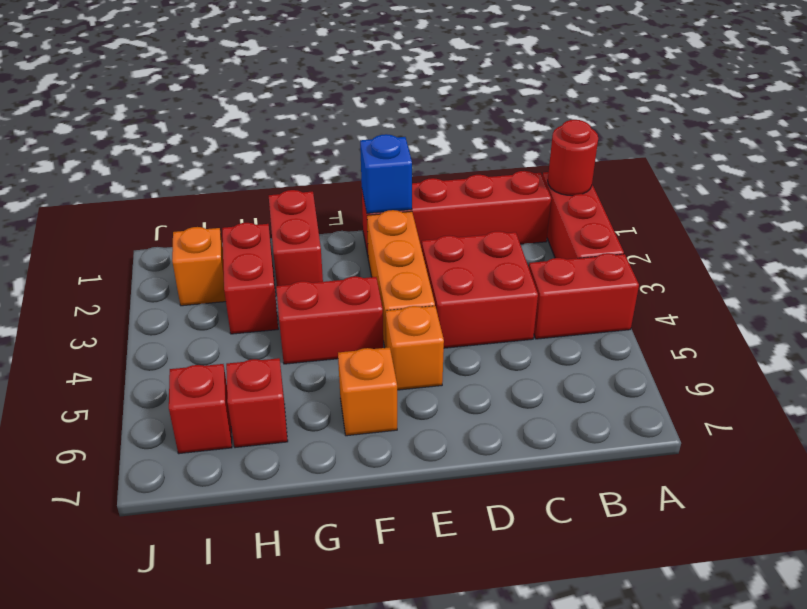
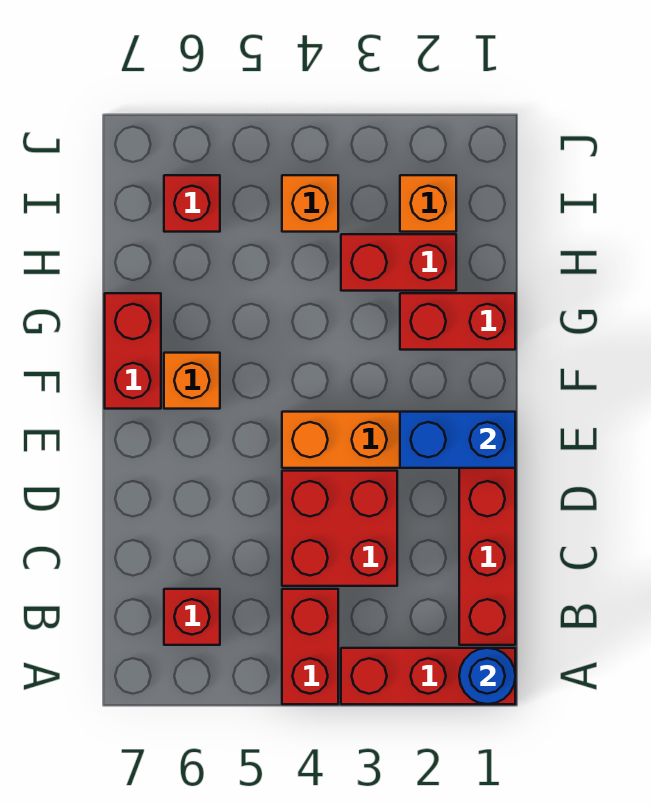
red round brick A1 level 2 -> blue round brick A1 level 2
blue brick E1 level 2 -> blue brick E1:E2 level 2
orange brick E5 level 1 -> orange brick I4 level 1
red brick F4:G4 level 1 -> red brick F7:G7 level 1
red brick H6 level 1 -> red brick B6 level 1

